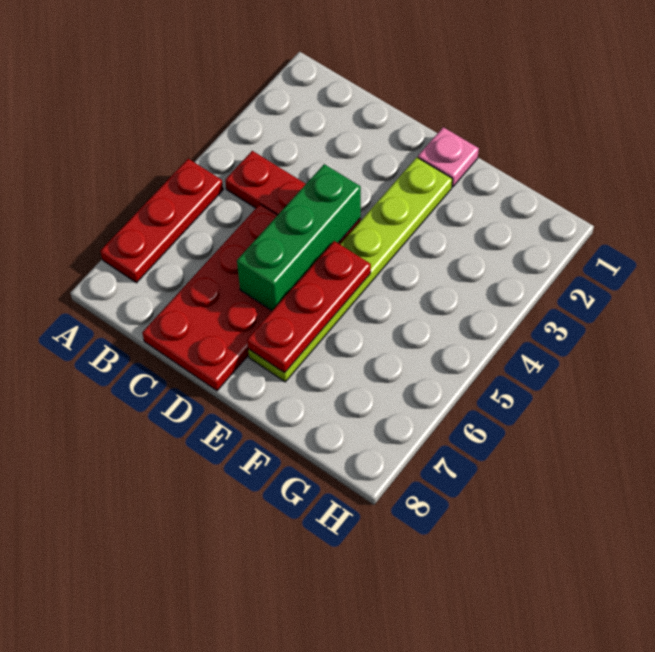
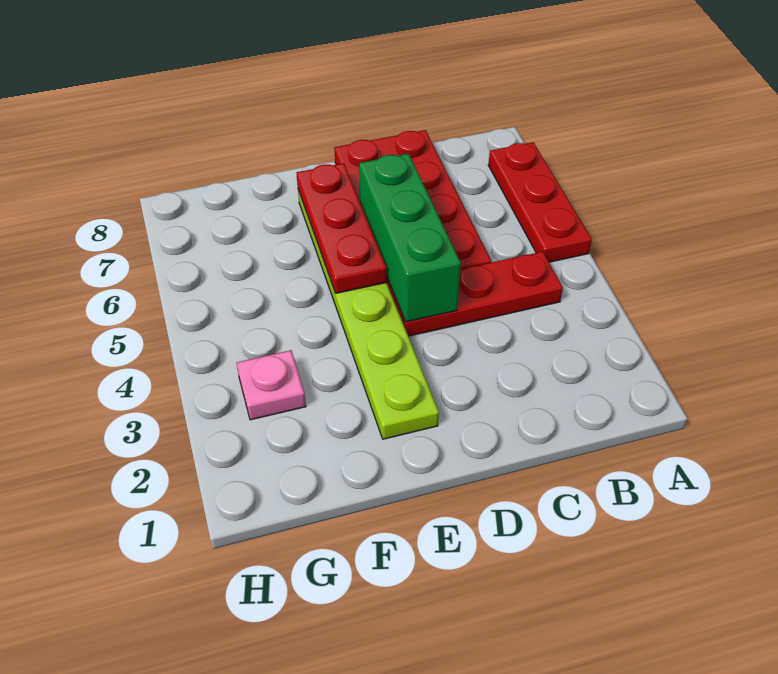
pink plate E1 level 1 -> pink plate G3 level 1

